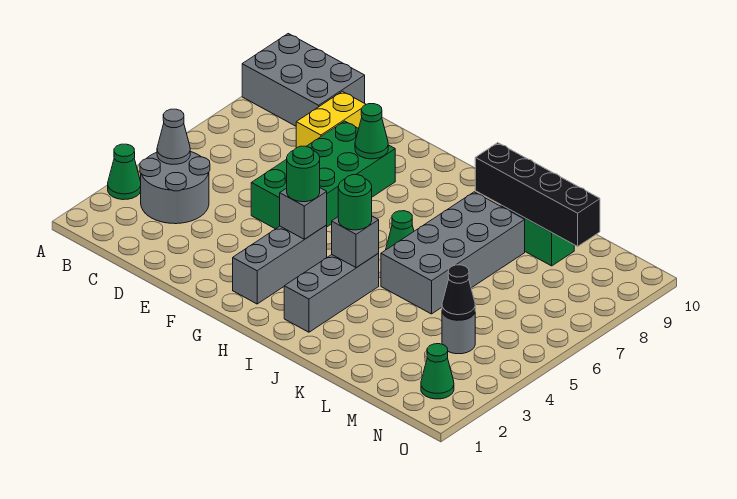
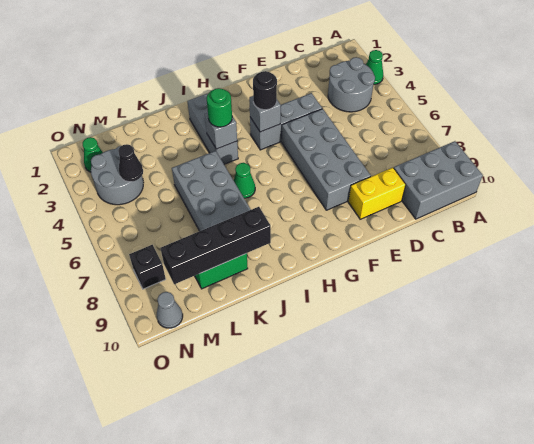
grey cone B4 level 2 -> grey cone N10 level 1
yellow brick D8:D9 level 1 -> yellow brick D9:E9 level 1
green brick E5:F8 level 1 -> grey brick E5:F8 level 1
green cone F8 level 2 -> none
grey brick G2:G4 level 1 -> grey brick E4:G4 level 1
green round brick G4 level 3 -> black round brick G4 level 3
grey round brick M4 level 1 -> grey round brick M3:N4 level 1
none -> black brick N8 level 1

